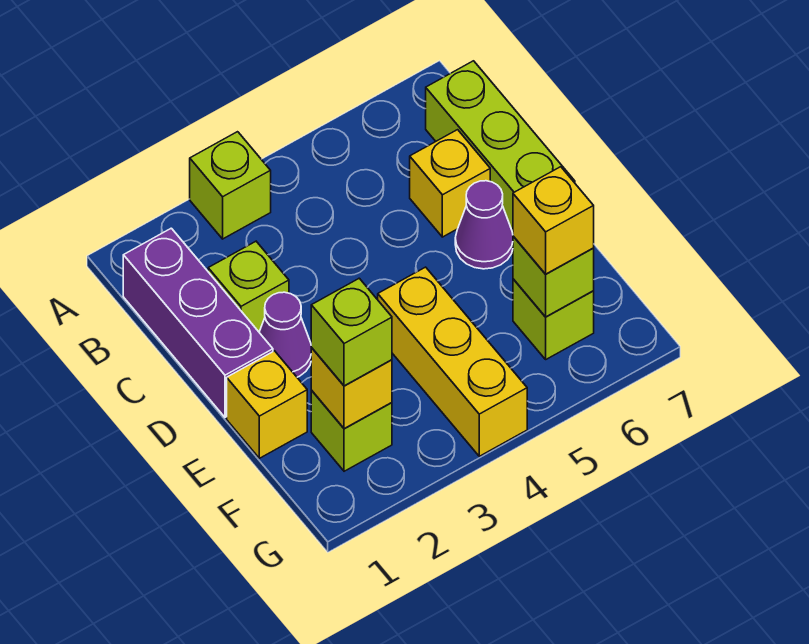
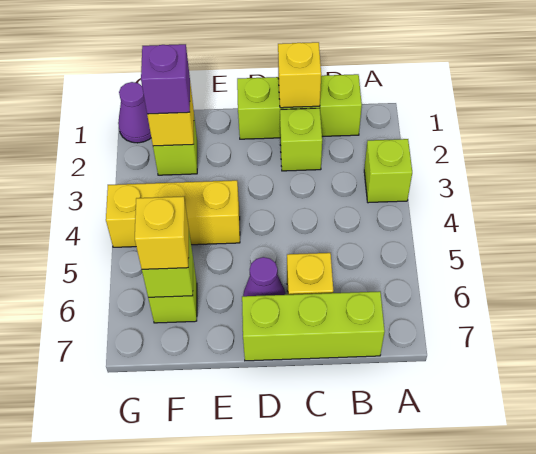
purple brick B1:D1 level 1 -> lime brick B1:D1 level 1
purple cone D2 level 1 -> purple cone G1 level 1
yellow brick E1 level 1 -> yellow brick C1 level 2
lime brick F2 level 3 -> purple brick F2 level 3

